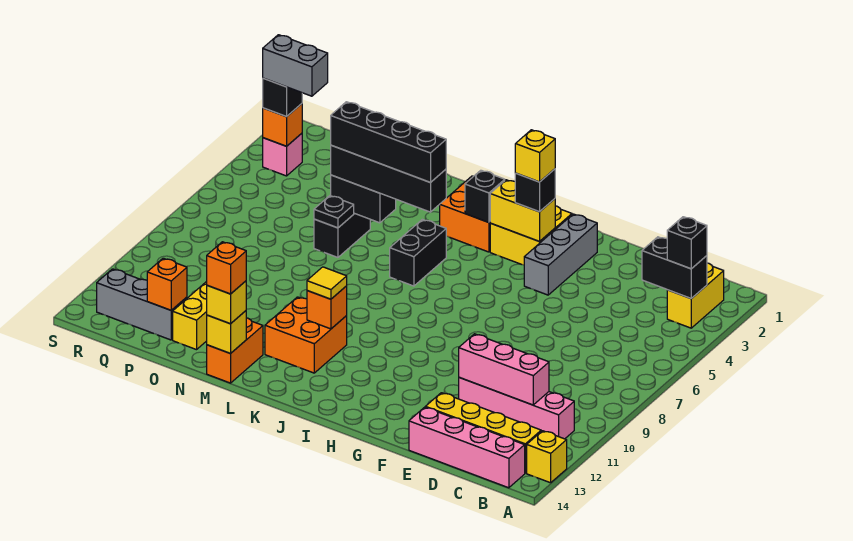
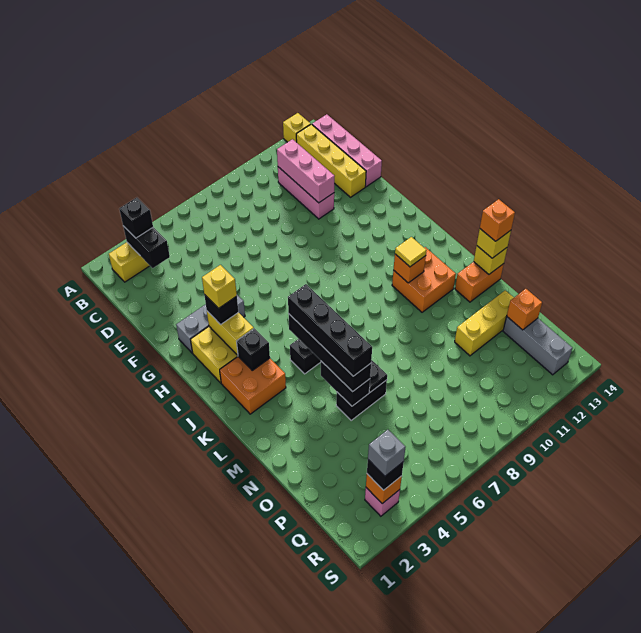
pink brick B11:E11 level 1 -> pink brick C11:E11 level 1
grey brick Q3:R3 level 4 -> grey brick R3 level 4

